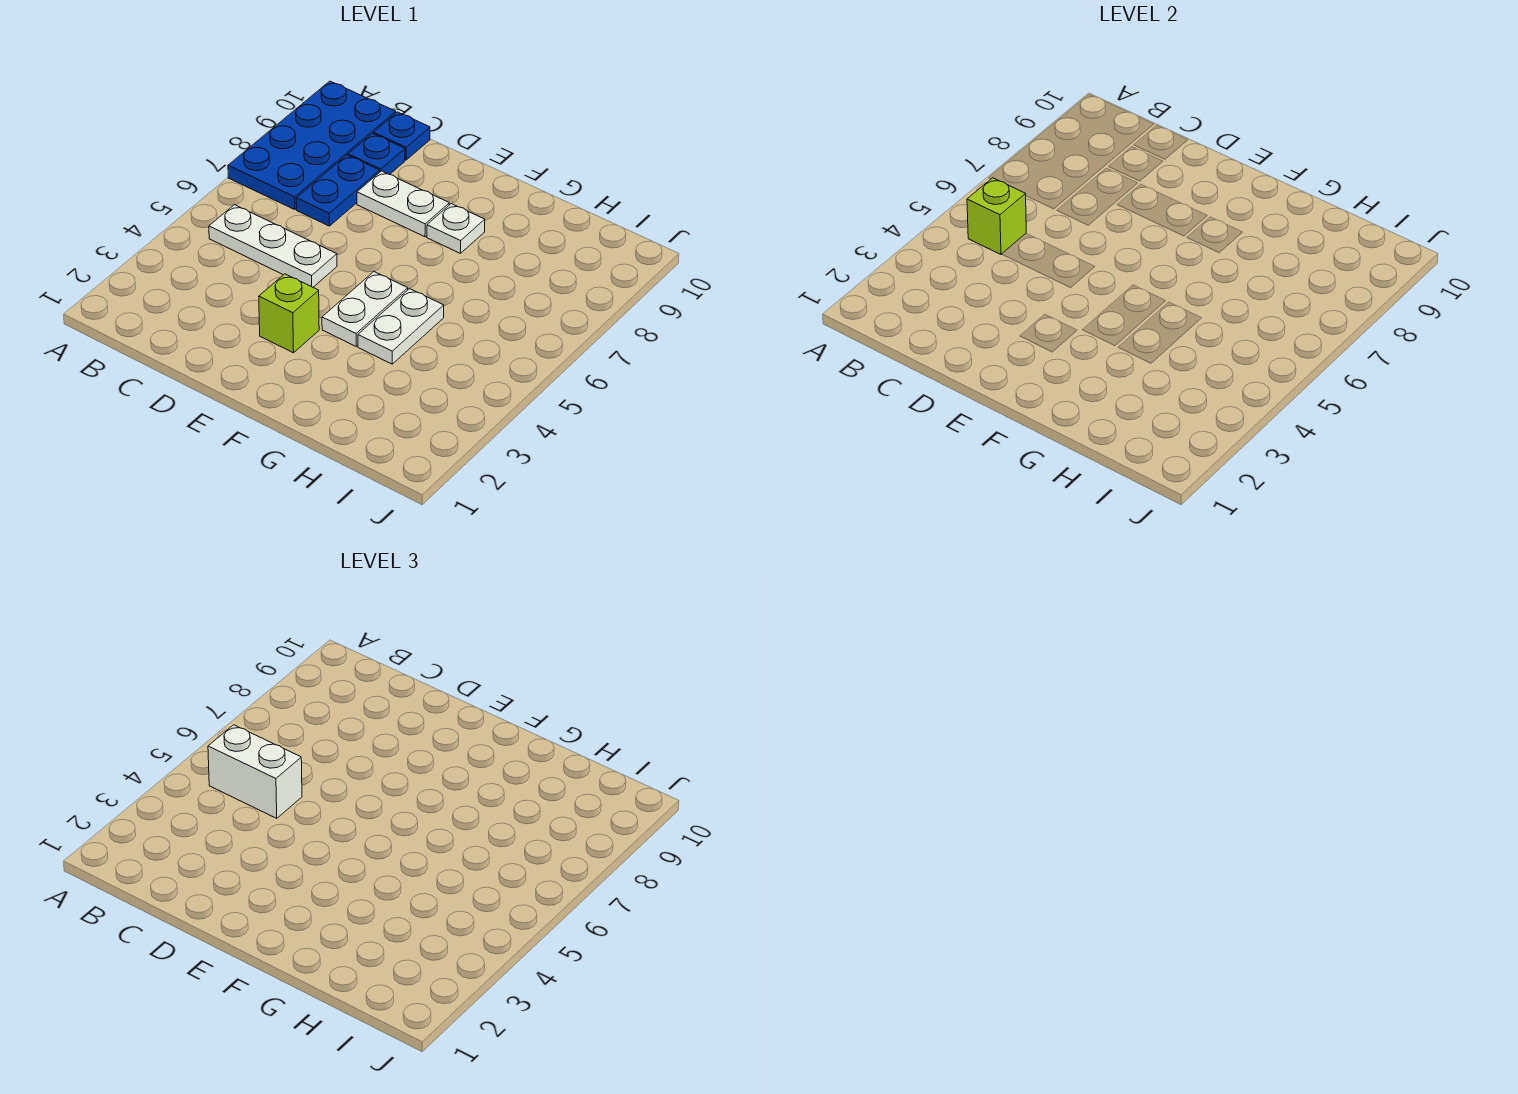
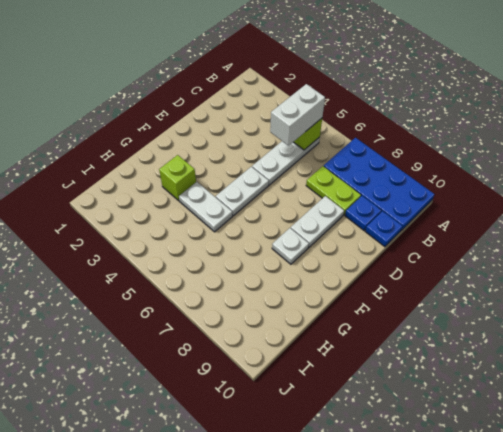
blue plate C7:C8 level 1 -> lime plate C7:C8 level 1
lime brick E3 level 1 -> lime brick G3 level 1
white plate F4:F5 level 1 -> white plate E5:F5 level 1

